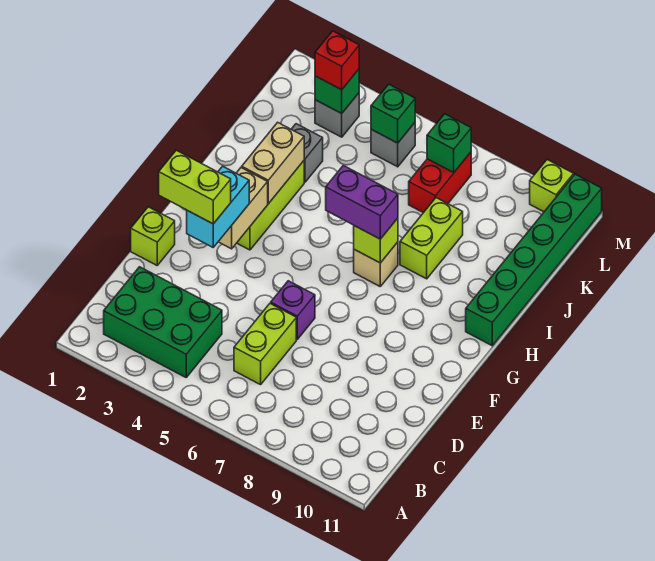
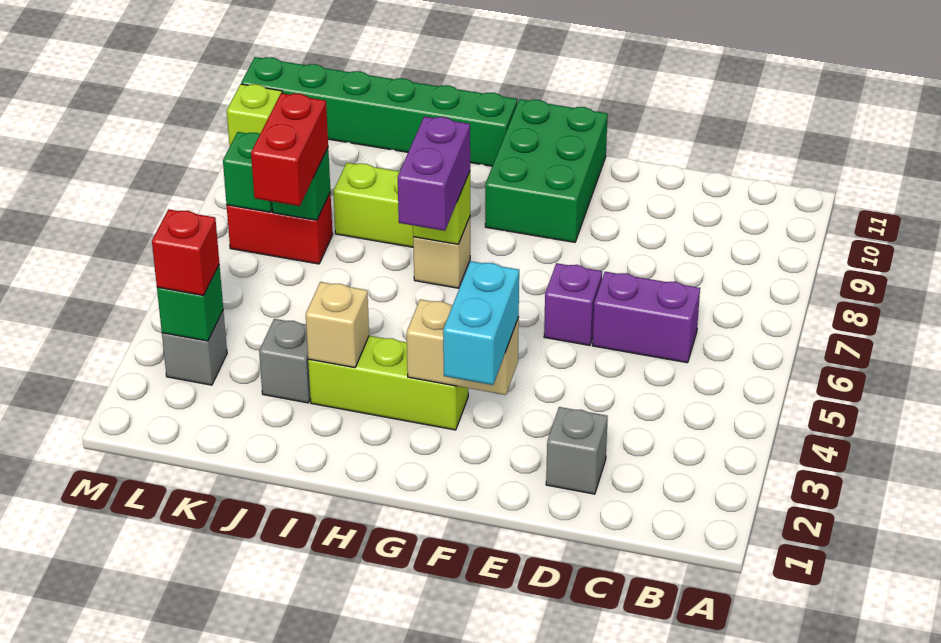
green brick B2:C4 level 1 -> green brick F9:G11 level 1
lime brick C6:D6 level 1 -> purple brick C6:D6 level 1
lime brick E1 level 1 -> none
lime brick E2:E3 level 4 -> none
cyan brick E3:F3 level 3 -> cyan brick F2:F3 level 3
tan brick H3:I3 level 2 -> tan brick I3 level 2
none -> red brick K6:K7 level 3
grey brick L5 level 1 -> grey brick D2 level 1
green brick L5 level 2 -> green brick K7 level 2

